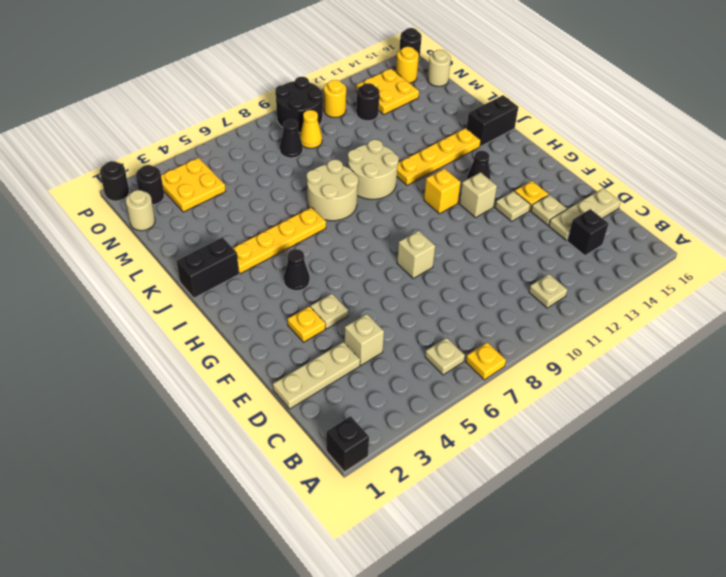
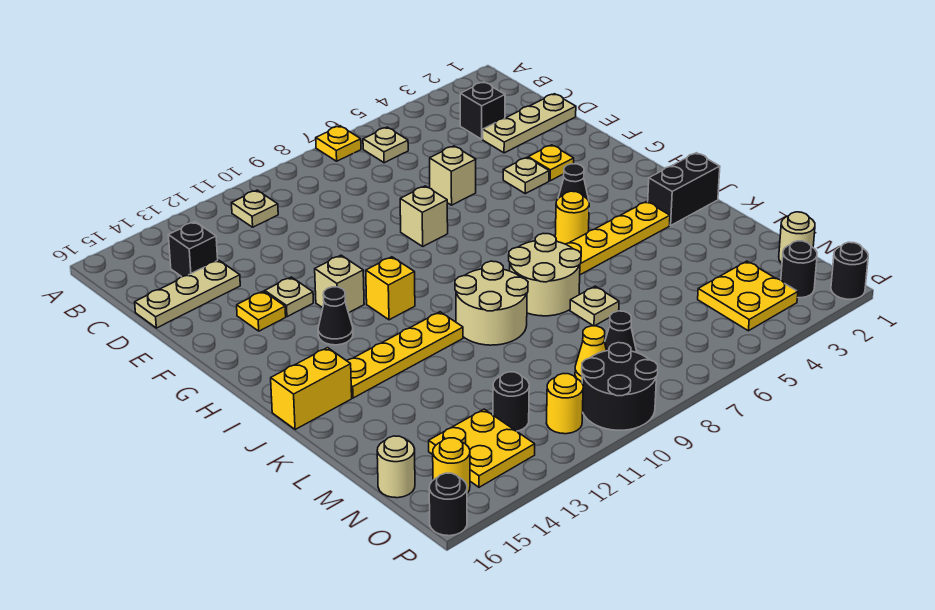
black brick A1 level 1 -> black brick C3 level 1
tan brick D4 level 1 -> tan brick E6 level 1
tan plate E14 level 1 -> tan plate L7 level 1
none -> yellow round brick I5 level 1
black brick J15:J16 level 1 -> yellow brick J15:J16 level 1

